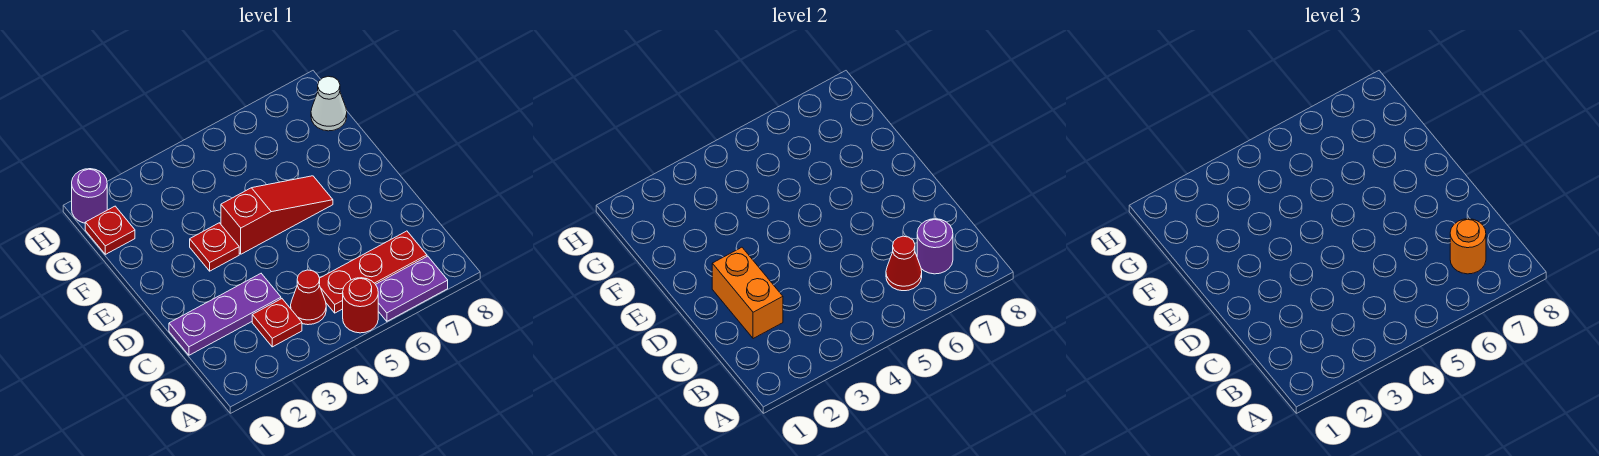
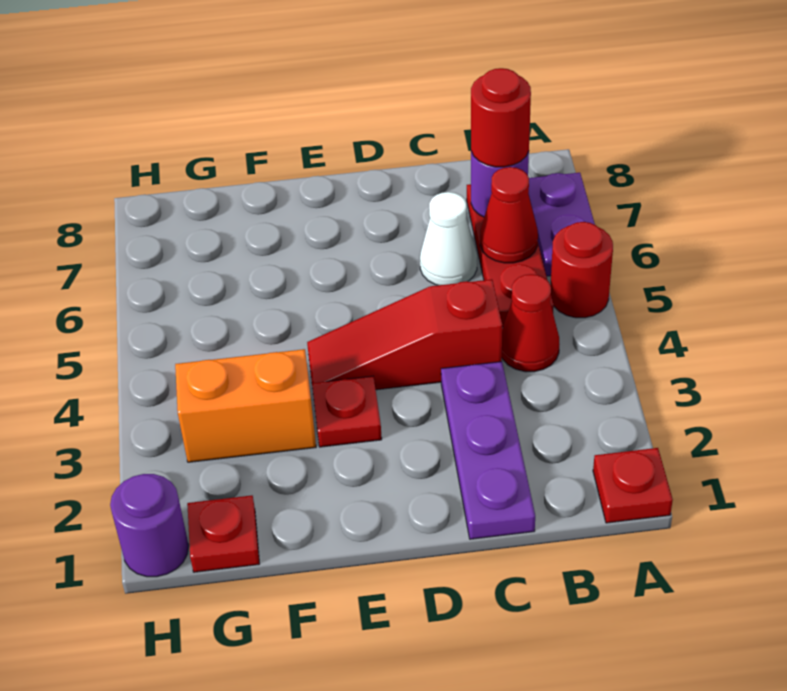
red plate B3 level 1 -> red plate A1 level 1
orange round brick B7 level 3 -> red round brick B7 level 3
orange brick C2:D2 level 2 -> orange brick F3:G3 level 1
red slope E4:E6 level 1 top 4 -> red slope C4:E4 level 1 top C
white cone G8 level 1 -> white cone C6 level 1

